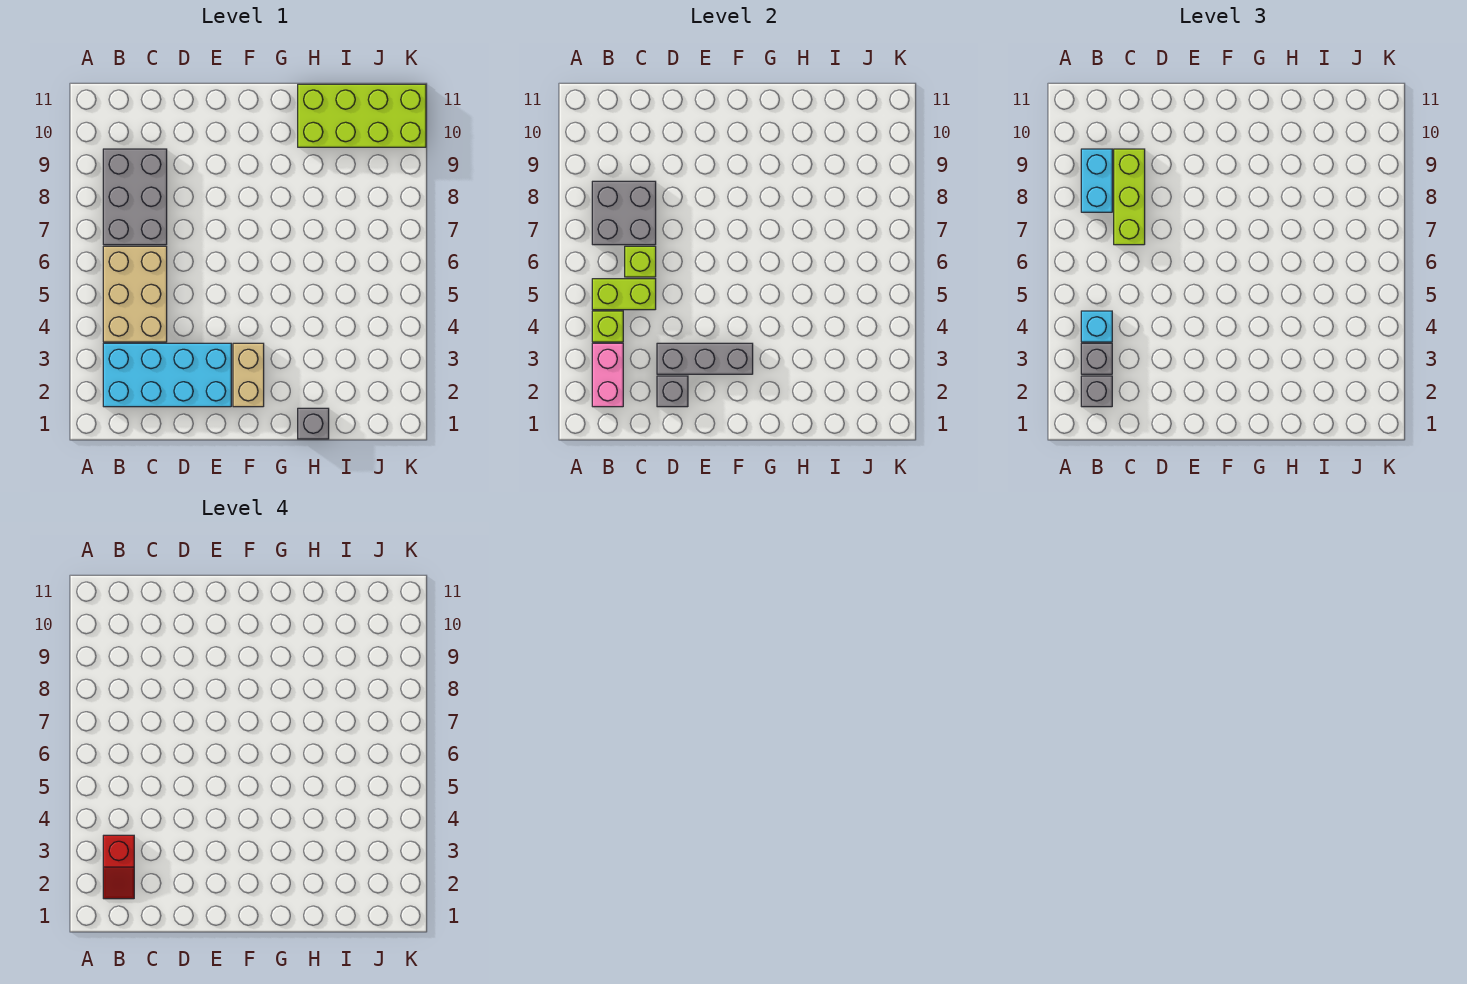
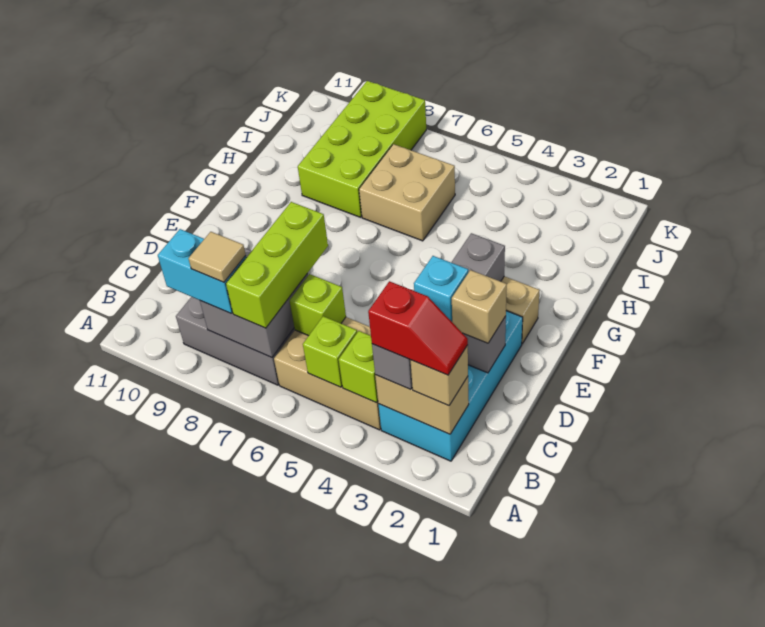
pink brick B2:B3 level 2 -> tan brick B2:B3 level 2
grey brick B2 level 3 -> tan brick B2 level 3
cyan brick B4 level 3 -> cyan brick D3 level 3
lime brick B5:C5 level 2 -> lime brick B5 level 2
none -> tan tile B8 level 4
lime brick C7:C9 level 3 -> lime brick B7:D7 level 3
none -> tan brick D2 level 3
grey brick H1 level 1 -> none
none -> tan brick H6:I7 level 1
lime brick H10:K11 level 1 -> lime brick H8:K9 level 1

